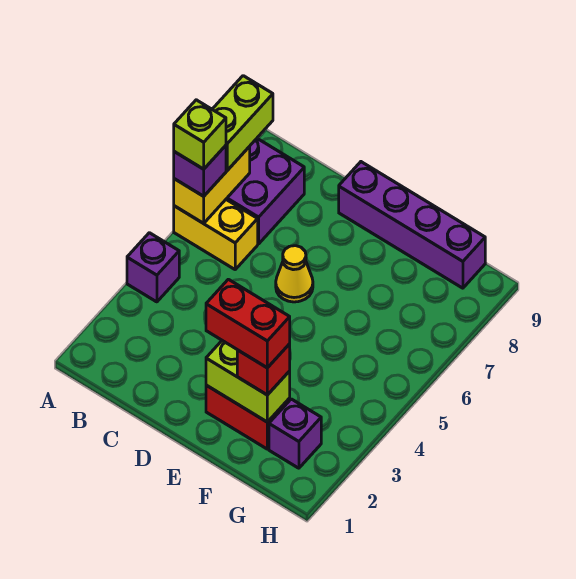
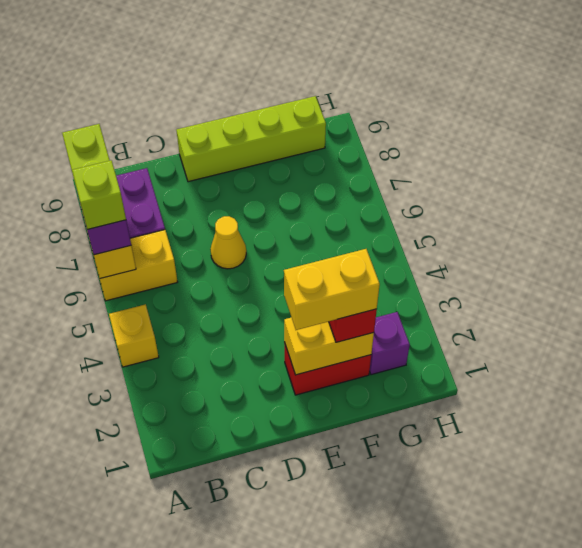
purple brick A4 level 1 -> yellow brick A4 level 1
purple brick D9:G9 level 1 -> lime brick D9:G9 level 1
lime brick E2:F2 level 2 -> yellow brick E2:F2 level 2
red brick E2:F2 level 4 -> yellow brick E2:F2 level 4

